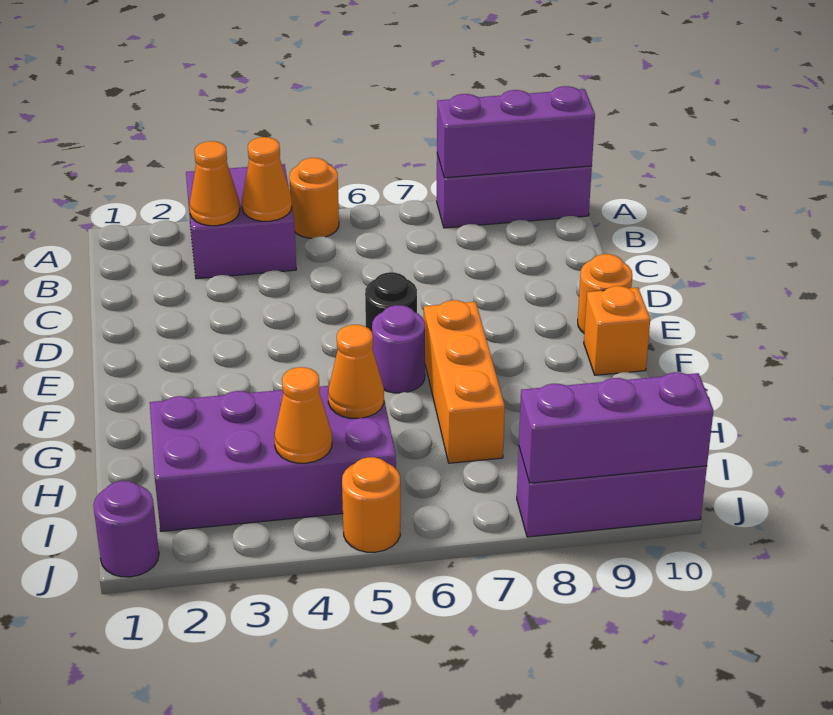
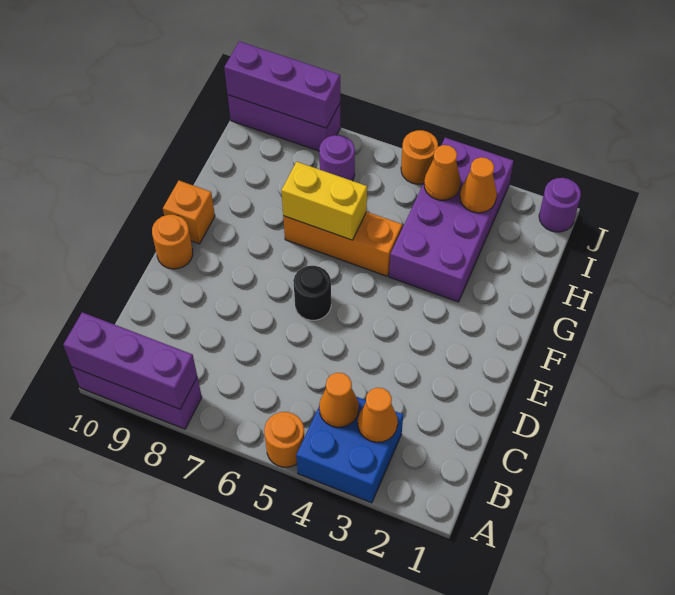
purple brick A3:B4 level 1 -> blue brick A3:B4 level 1
purple round brick F6 level 1 -> purple round brick I7 level 1
orange brick F7:H7 level 1 -> orange brick G5:G7 level 1
none -> yellow brick G6:G7 level 2
purple brick H2:I5 level 1 -> purple brick G3:J4 level 1
orange cone H5 level 2 -> orange cone I3 level 2

